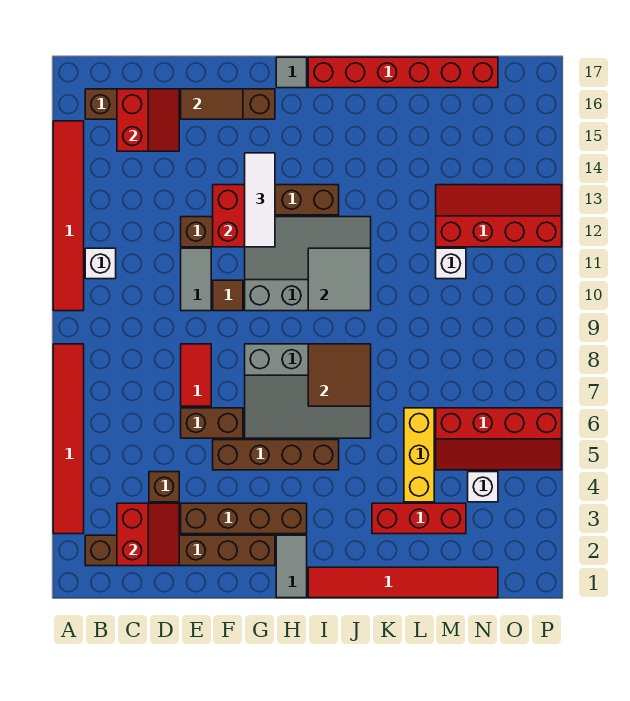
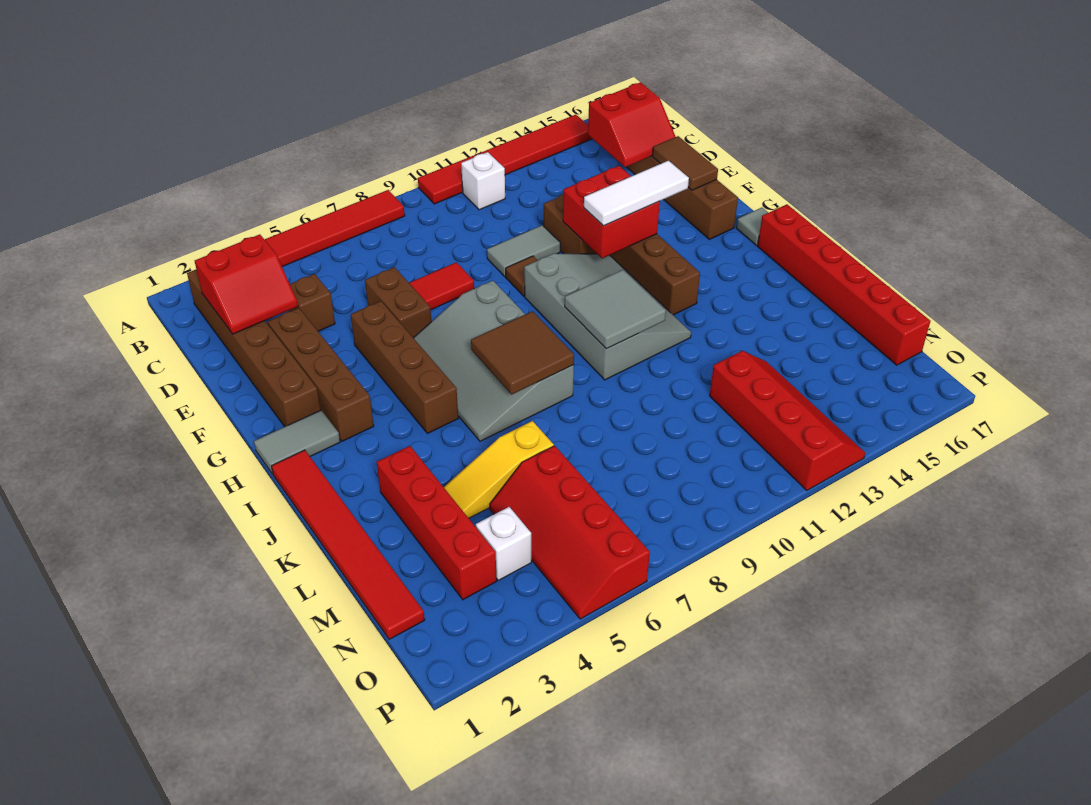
red brick K3:M3 level 1 -> red brick K3:N3 level 1
yellow brick L4:L6 level 1 -> yellow slope L4:L6 level 1 top 6
white brick M11 level 1 -> none

